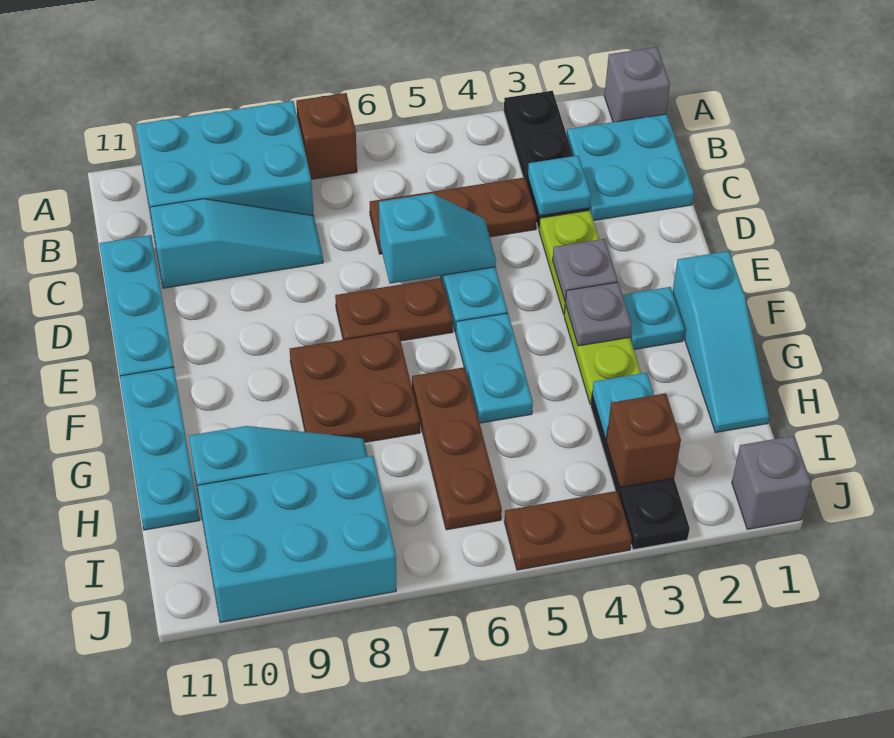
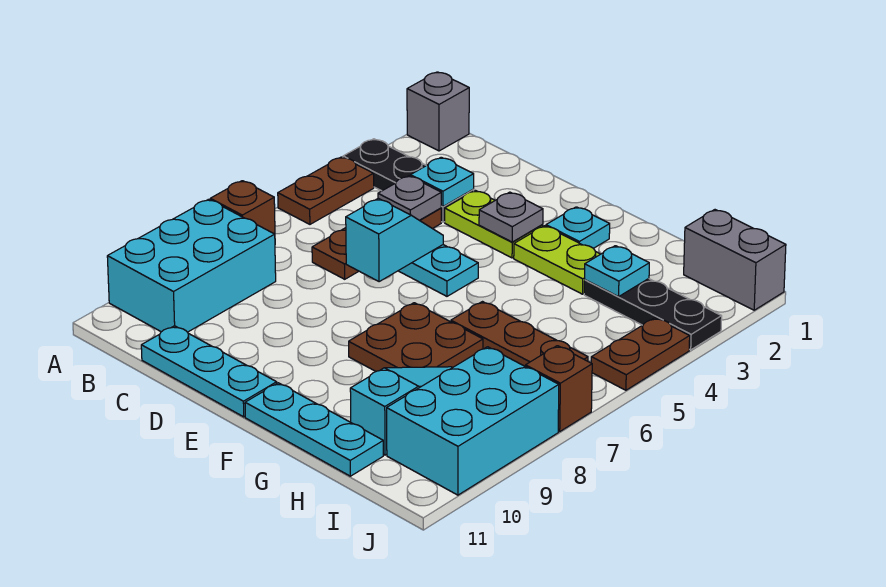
cyan plate B1:C2 level 1 -> none
cyan slope C8:C10 level 1 top 10 -> none
brown plate E6:E7 level 1 -> brown plate A4:A5 level 1
cyan slope F1:H1 level 1 top F -> none
grey plate F3 level 2 -> grey plate C4 level 2
cyan plate F5:G5 level 1 -> none
brown brick I3 level 2 -> brown brick J7 level 1
grey brick J1 level 1 -> grey brick I1:J1 level 1

